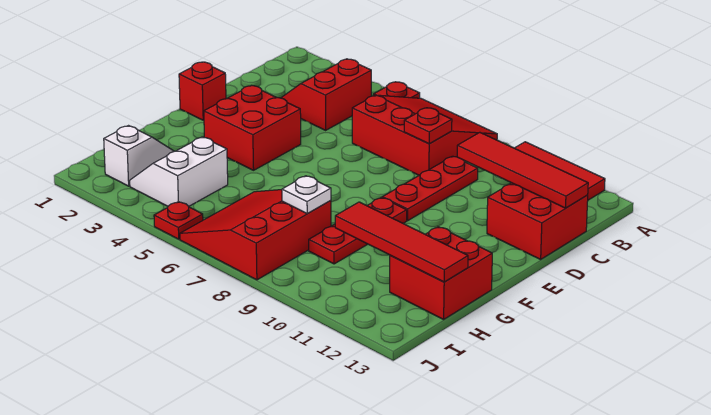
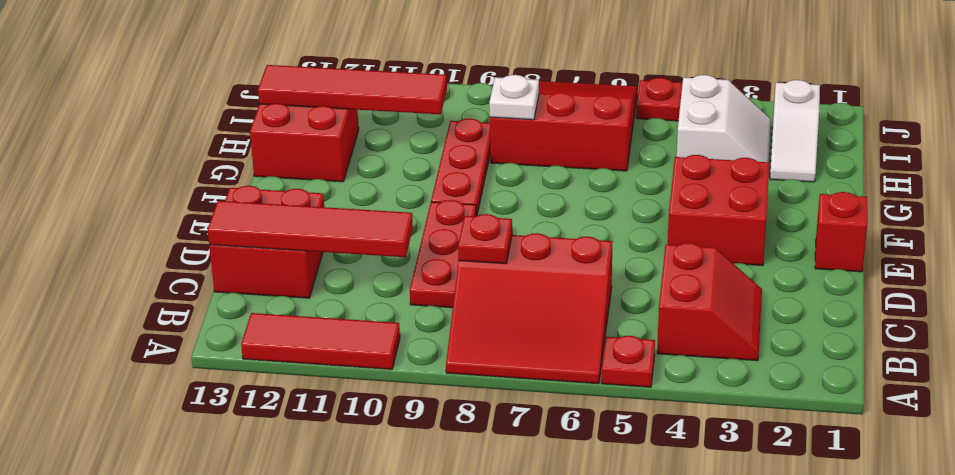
red slope H6:J8 level 1 top 8 -> red slope H6:J8 level 1 top H

